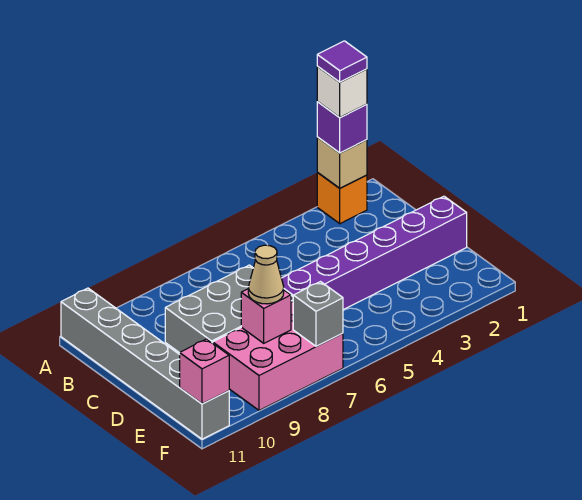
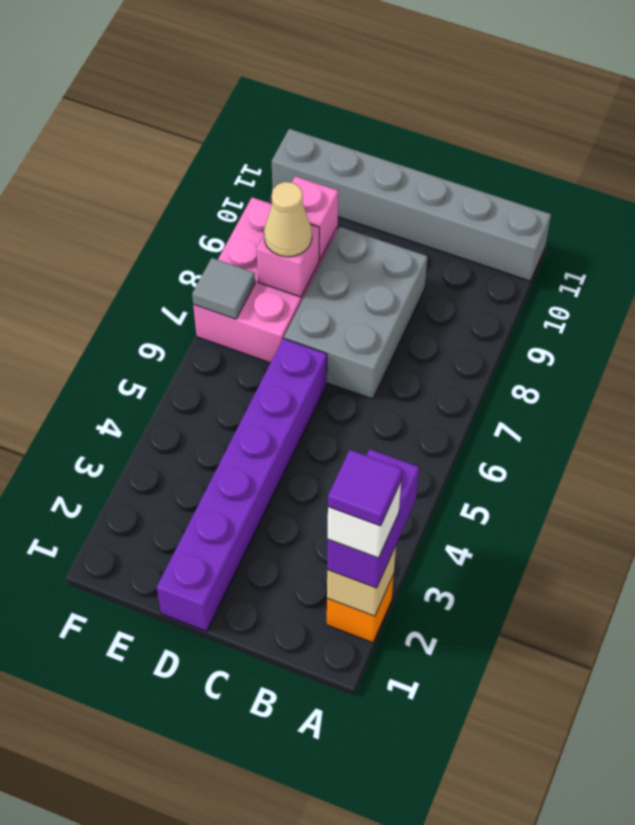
purple brick A2 level 3 -> purple brick A2:A3 level 3
grey brick F7 level 2 -> grey tile F7 level 2
pink brick F11 level 2 -> pink brick E9 level 2

